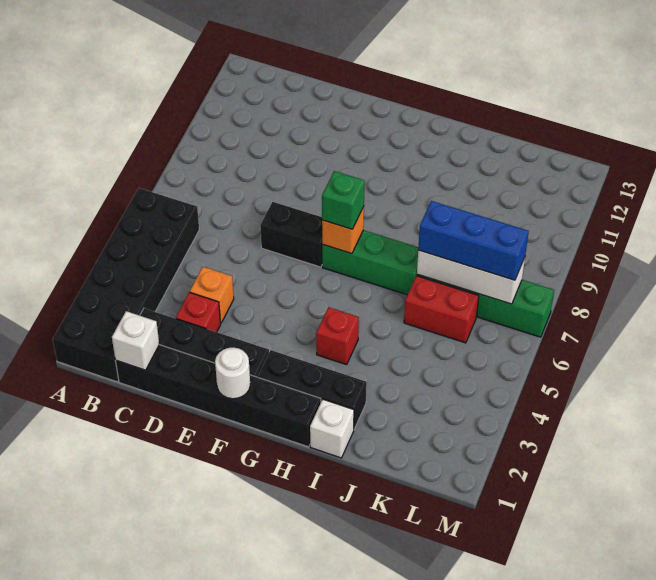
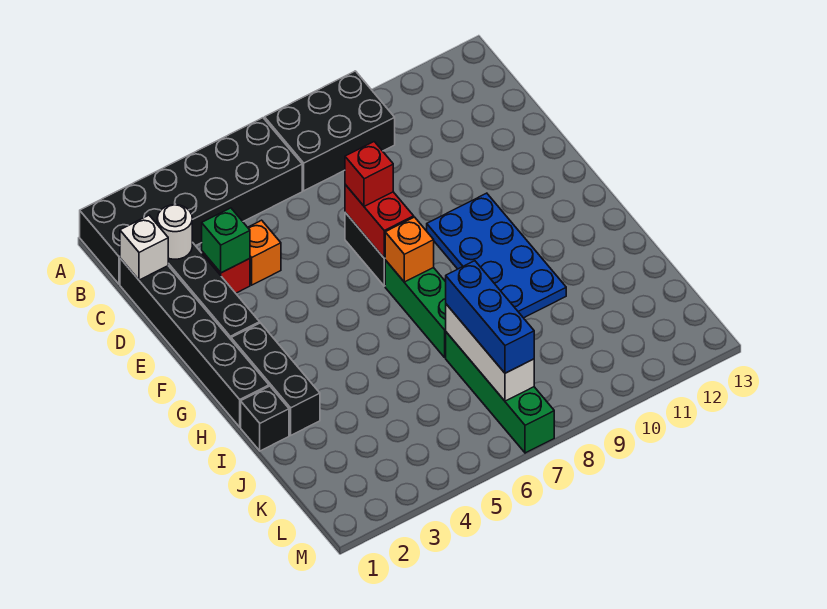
none -> black brick A7:B9 level 1
white round brick F1 level 2 -> white round brick C2 level 2
none -> blue plate F9:I10 level 1
green brick G7 level 3 -> green brick D3 level 2
red brick H4 level 1 -> red brick E7 level 3
white brick I1 level 1 -> black brick I1 level 1
red brick J6:K6 level 1 -> red brick E7:F7 level 2

